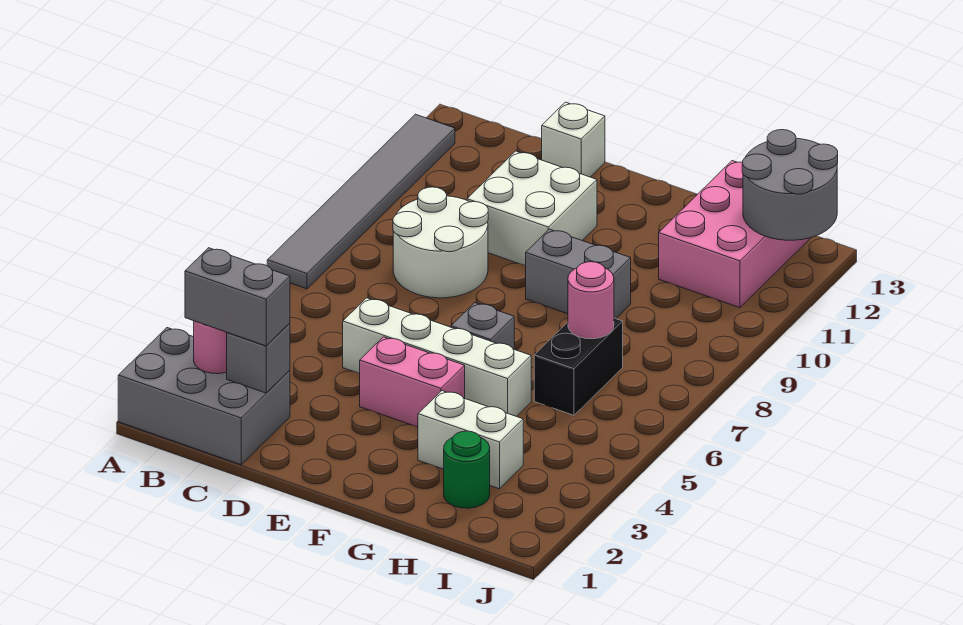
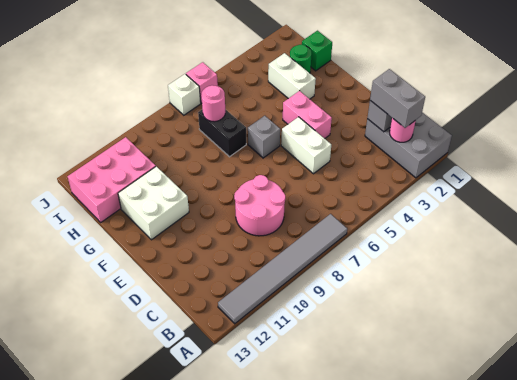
white round brick C8:D9 level 1 -> pink round brick C8:D9 level 1
white brick D5:G5 level 1 -> white brick D5:E5 level 1
white brick D10:E11 level 1 -> white brick F11:G12 level 1
white brick D13 level 1 -> white brick J7 level 1
grey brick F9:G9 level 1 -> none
none -> green brick H1 level 1
black brick H6:H7 level 1 -> black brick G7:H7 level 1
grey round brick I12:J13 level 2 -> none
none -> pink brick J6 level 1

